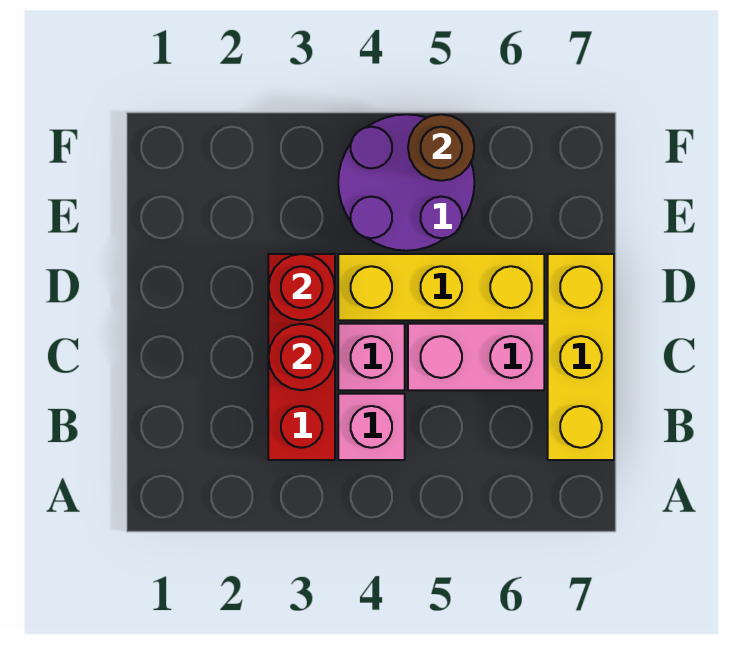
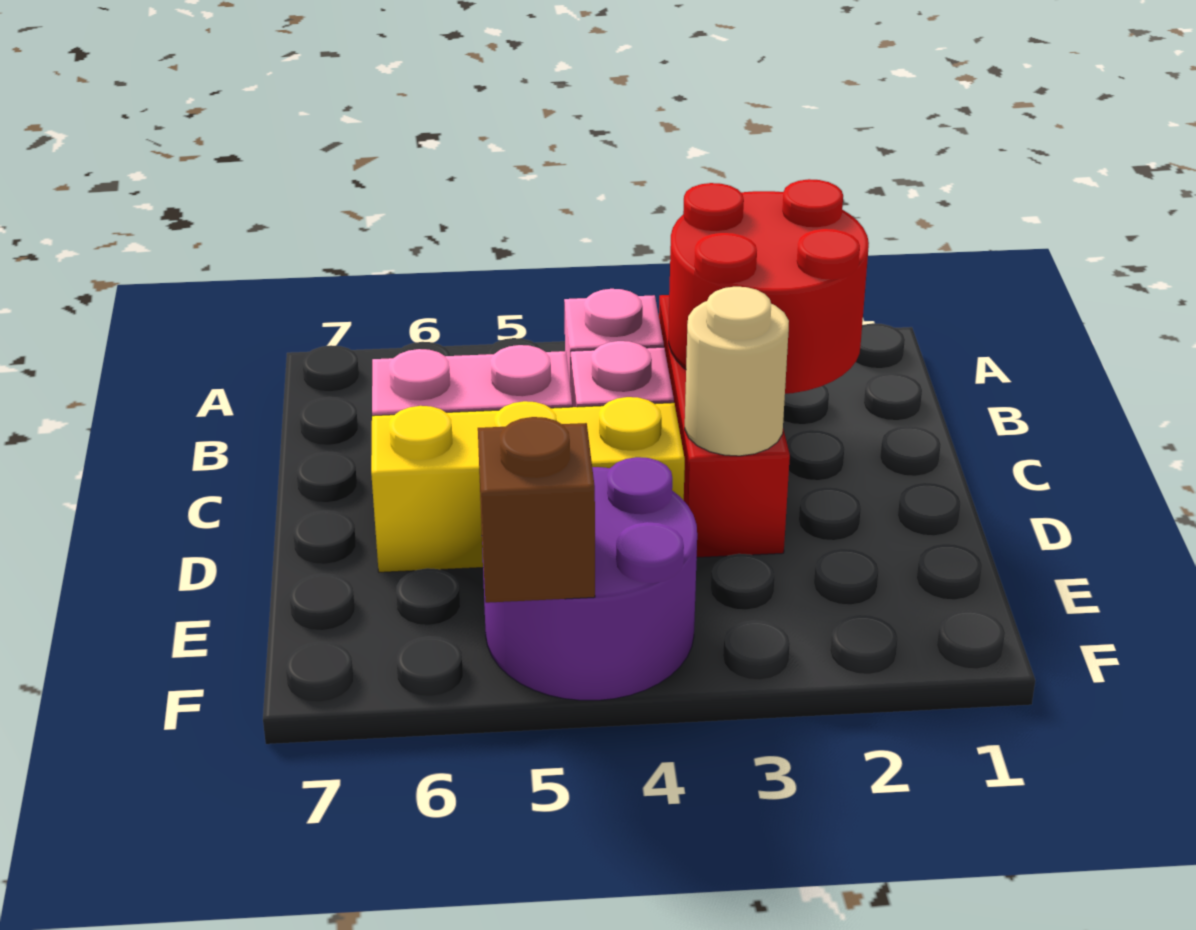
yellow brick B7:D7 level 1 -> none
red round brick C3 level 2 -> red round brick B2:C3 level 2
red round brick D3 level 2 -> tan round brick D3 level 2
brown round brick F5 level 2 -> brown brick F5 level 2

